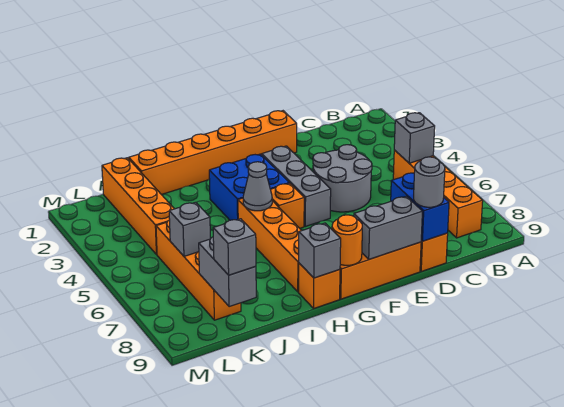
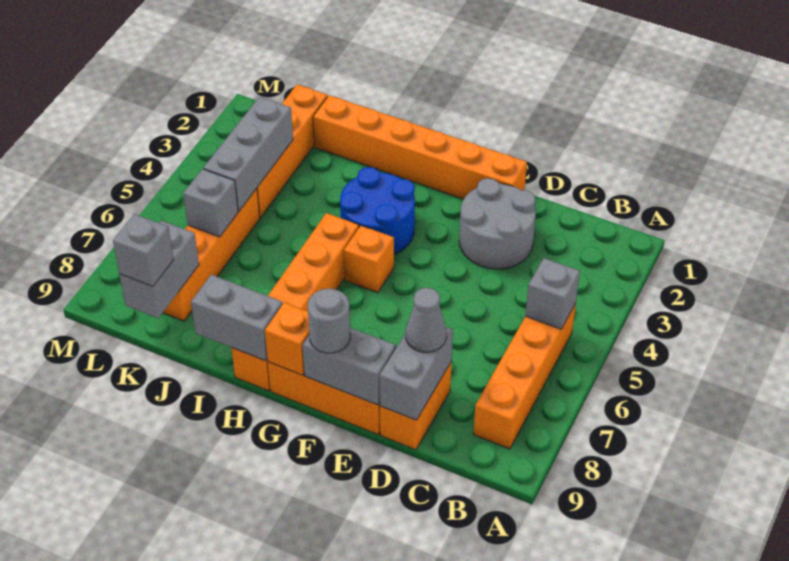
grey round brick D4:E5 level 1 -> grey round brick D2:E3 level 1
blue brick D8:D9 level 2 -> grey brick D8:D9 level 2
grey round brick D9 level 3 -> grey round brick F9 level 3
grey brick F3:F5 level 1 -> grey brick K3:K5 level 2
blue brick G3:H4 level 1 -> blue round brick G3:H4 level 1
orange round brick G9 level 2 -> orange brick G9 level 2
grey cone H5 level 2 -> grey cone D8 level 3
grey brick H9 level 2 -> grey brick H9:I9 level 2

